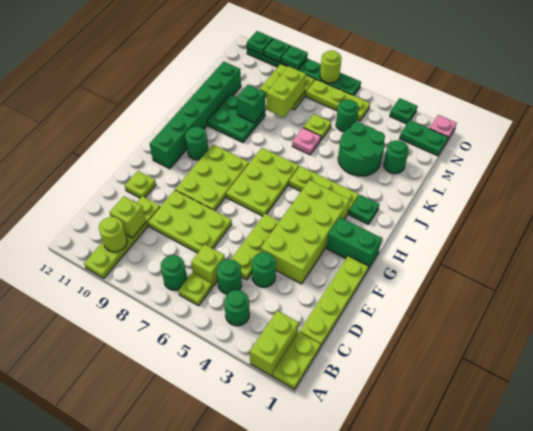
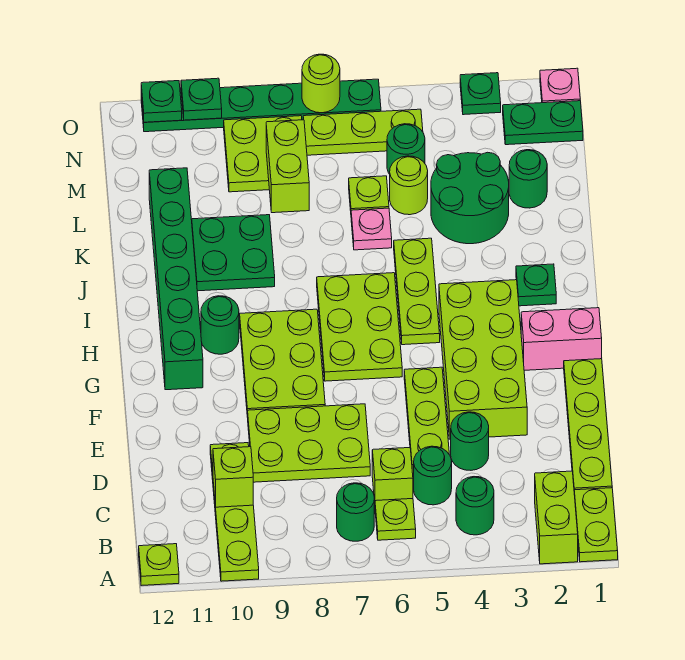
lime round brick B10 level 2 -> lime round brick L5 level 1
lime plate E11 level 1 -> lime plate A12 level 1
green brick G1:G2 level 1 -> pink brick G1:G2 level 1
lime plate I3:I5 level 1 -> lime plate H5:J5 level 1
green brick K9 level 2 -> none
green plate O9 level 2 -> none

